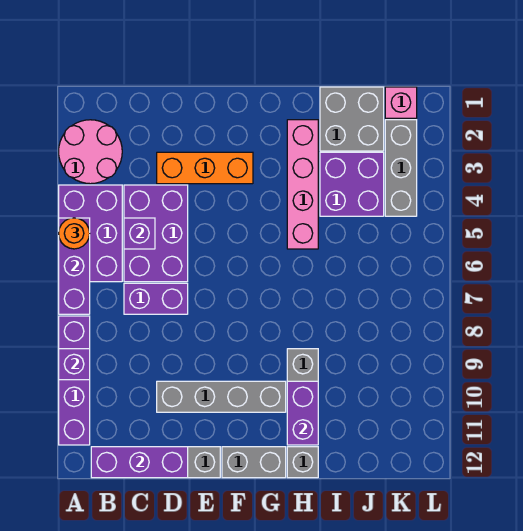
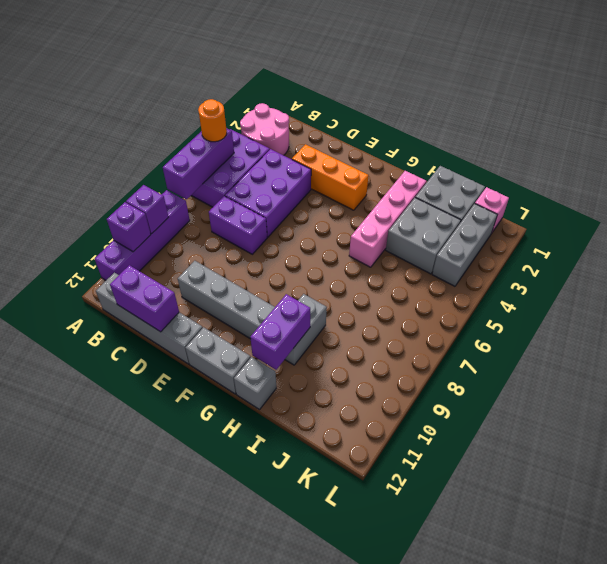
purple brick B12:D12 level 2 -> purple brick C12:D12 level 2
purple brick C5 level 2 -> purple brick A10 level 2
purple brick I3:J4 level 1 -> grey brick I3:J4 level 1

